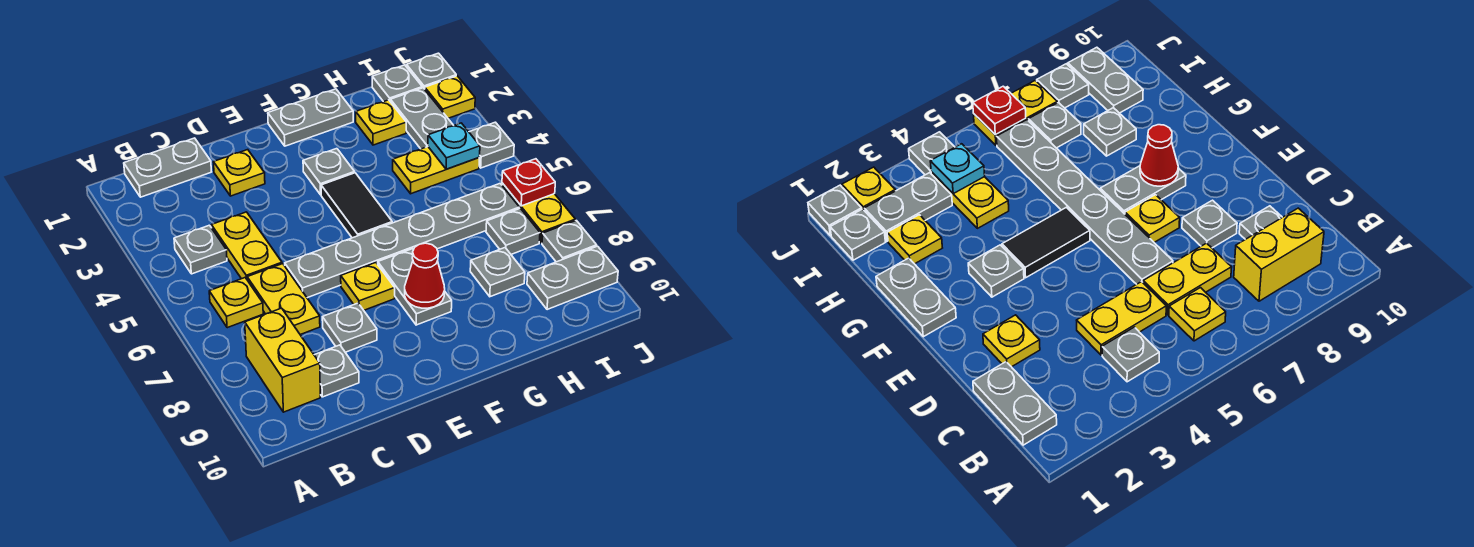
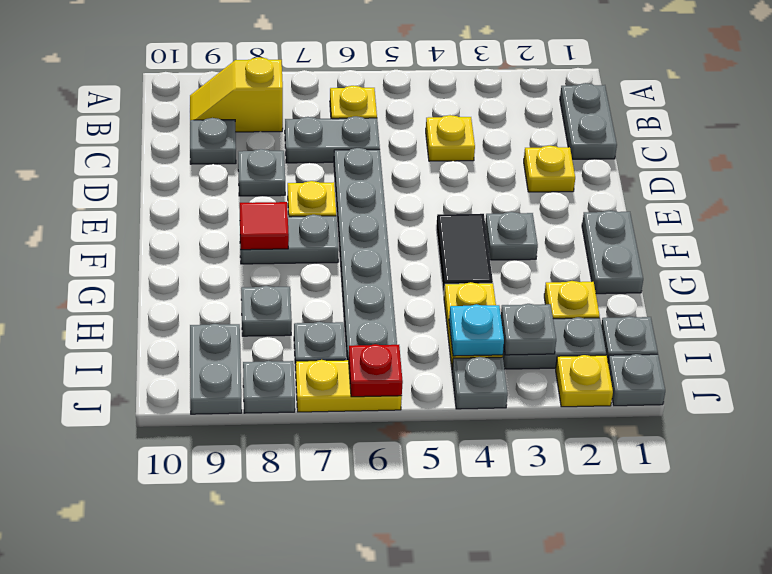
grey plate B4 level 1 -> grey plate I3 level 2
yellow brick B8:B9 level 1 -> yellow slope B8:B9 level 1 top 8
yellow plate C4:C5 level 1 -> yellow plate C4 level 1
yellow plate C6:C7 level 1 -> grey plate C6:C7 level 1
black tile F4:F5 level 1 -> black tile F4:G4 level 1
red cone F8 level 2 -> red tile F8 level 2

